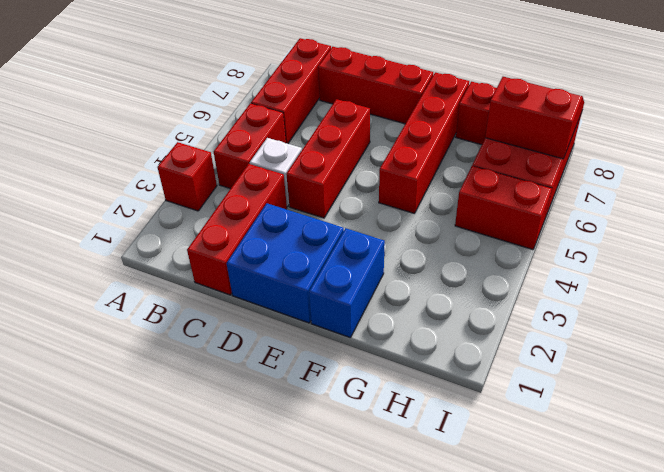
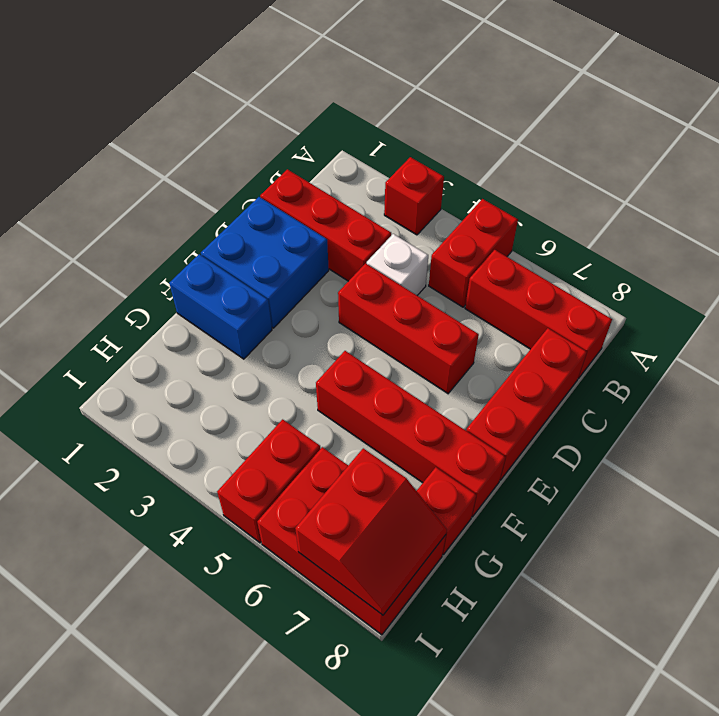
red brick B4:B5 level 1 -> red brick A5:B5 level 1

